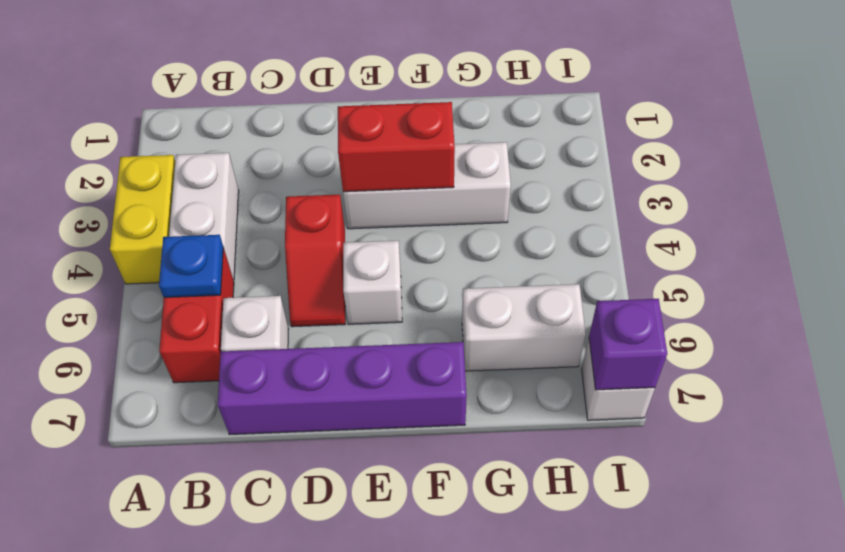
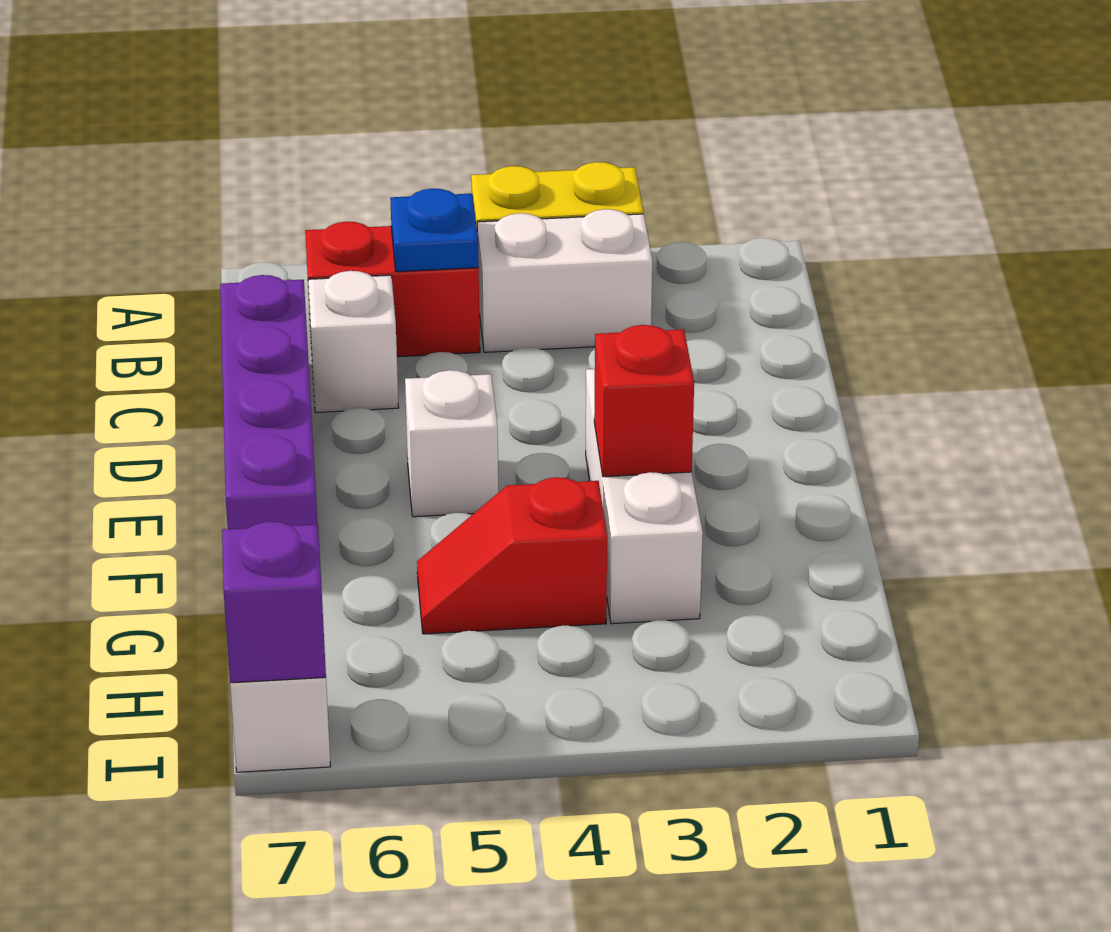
red slope D4:D5 level 1 top 4 -> red slope G4:G5 level 1 top 4
red brick E3:F3 level 2 -> red brick F3 level 2
white brick G6:H6 level 1 -> none

